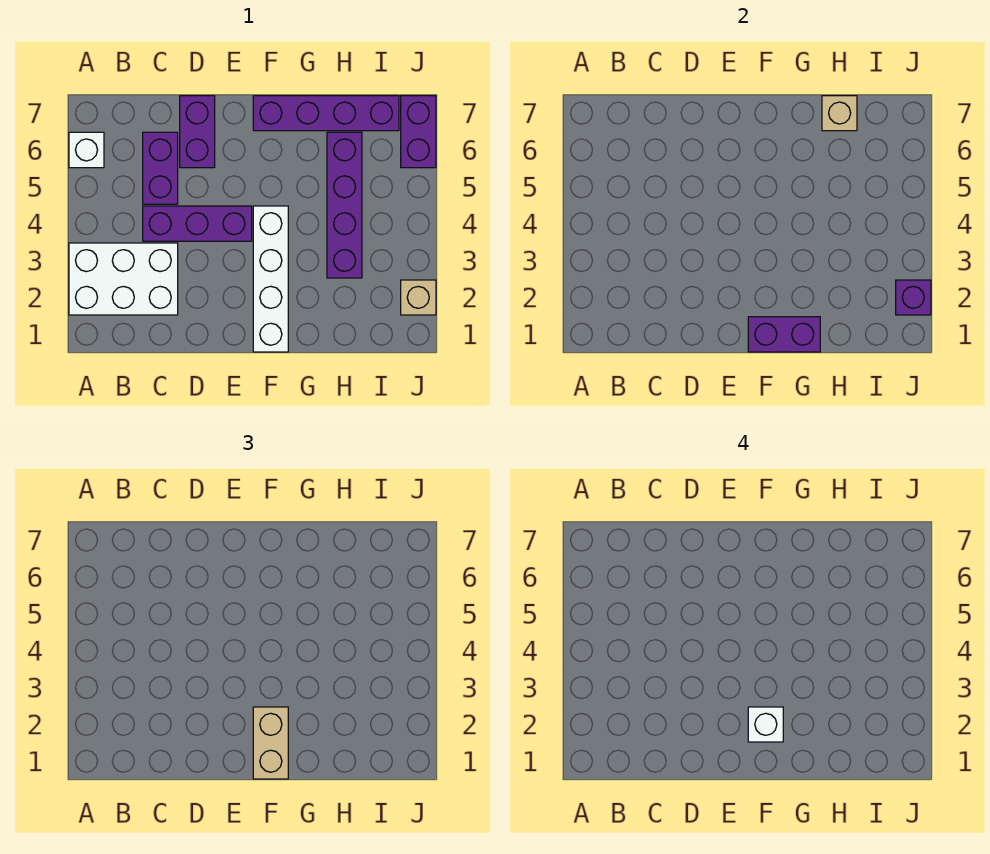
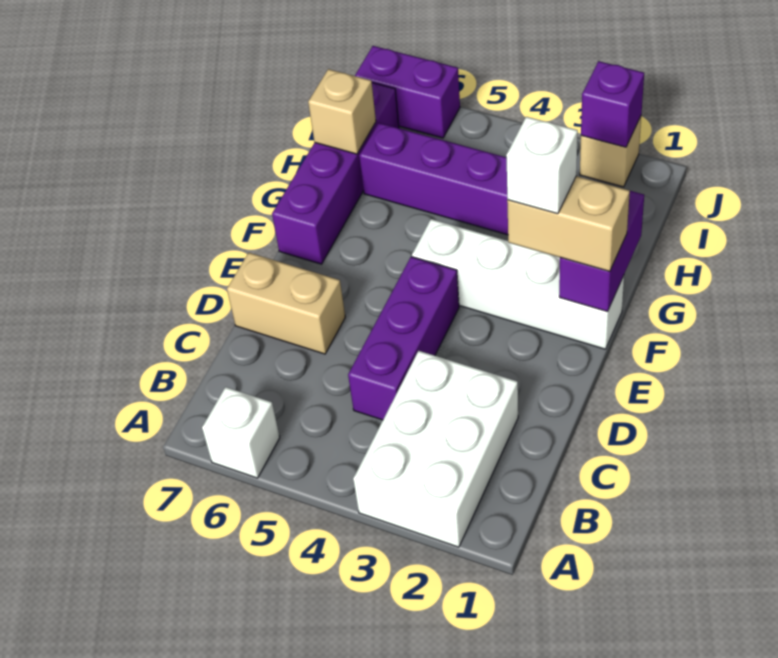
purple brick C5:C6 level 1 -> none
purple brick D6:D7 level 1 -> tan brick D6:D7 level 1

